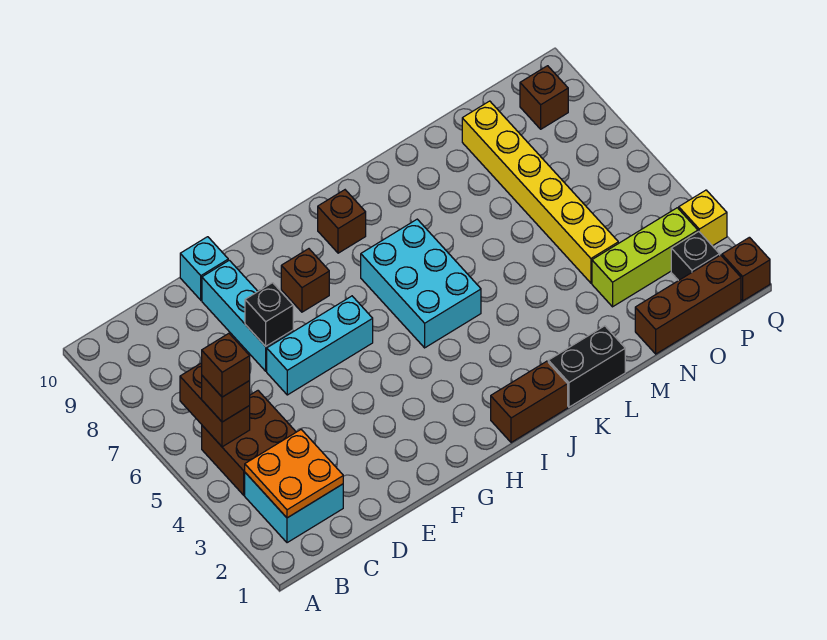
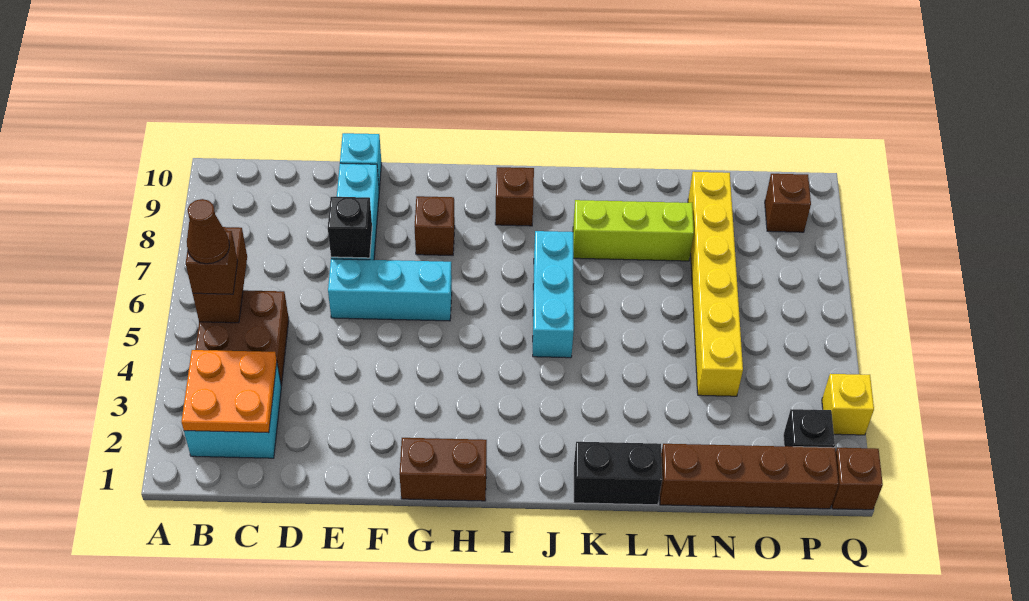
brown brick B5 level 4 -> brown cone B5 level 4
brown brick I1:J1 level 1 -> brown brick G1:H1 level 1
cyan brick I5:J7 level 1 -> cyan brick J5:J7 level 1
brown brick N1:P1 level 1 -> brown brick M1:P1 level 1
lime brick N3:P3 level 1 -> lime brick K8:M8 level 1

